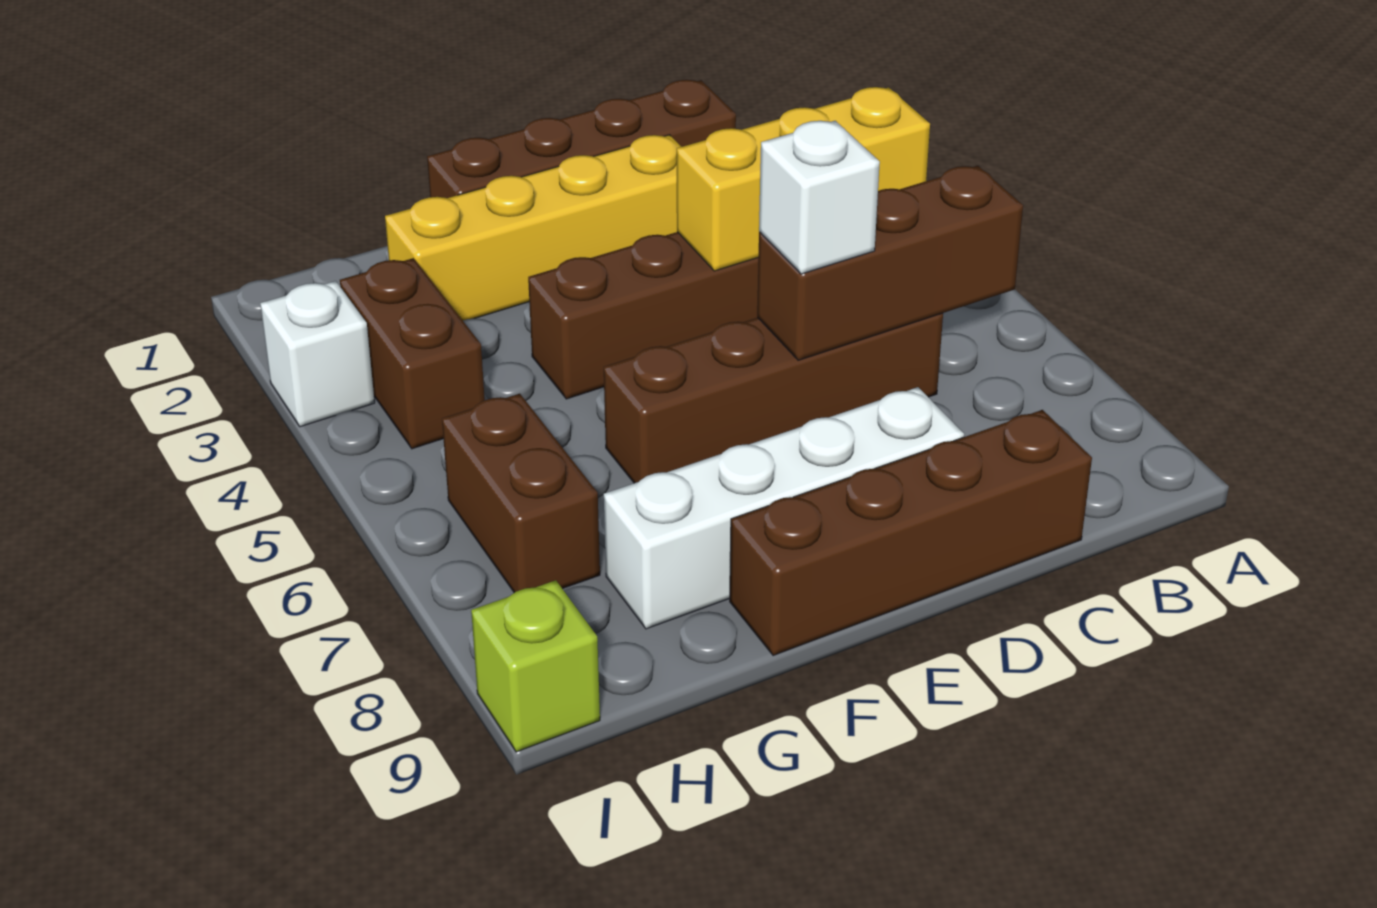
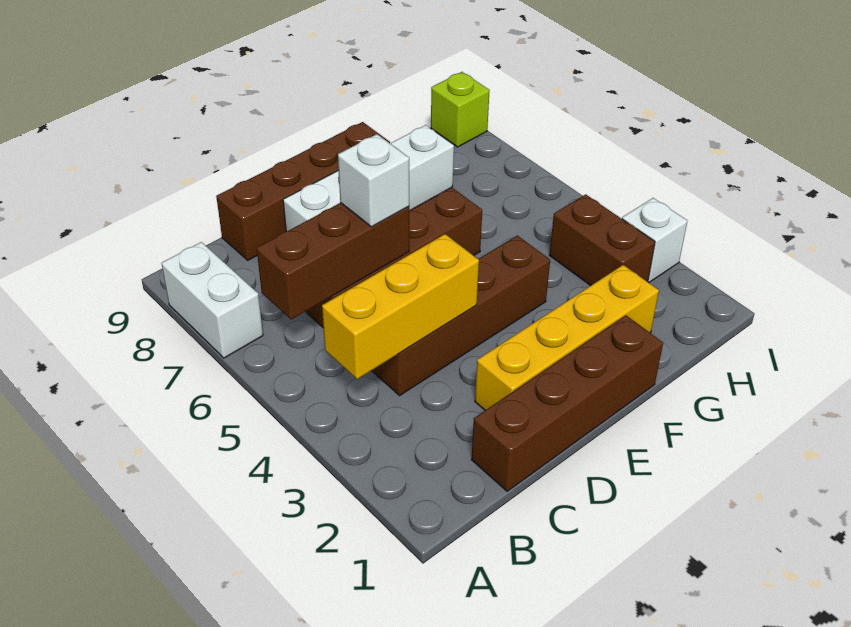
none -> white brick A7:A8 level 1
brown brick H6:H7 level 1 -> none

